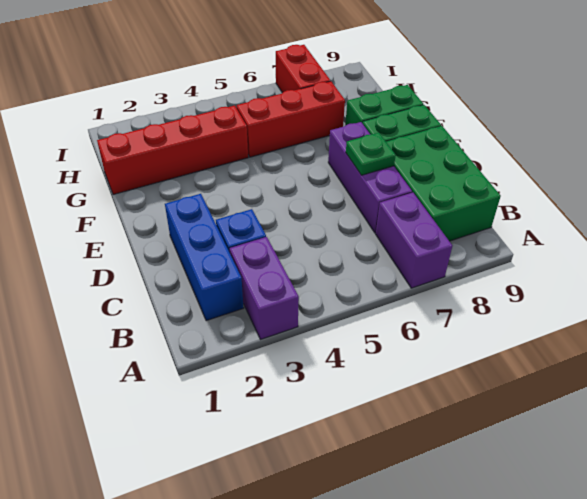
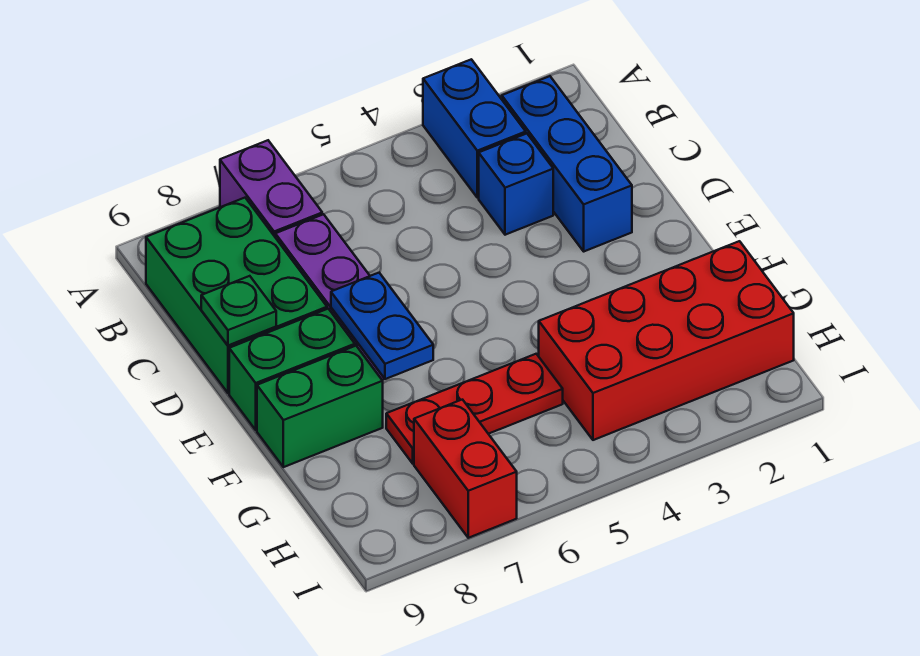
purple brick A3:B3 level 1 -> blue brick A3:B3 level 1
green plate D7 level 2 -> green plate D9 level 2
none -> blue plate E7:F7 level 2
red brick G1:G4 level 1 -> red brick G1:H4 level 1
red brick G5:G7 level 1 -> red plate G5:G7 level 1

